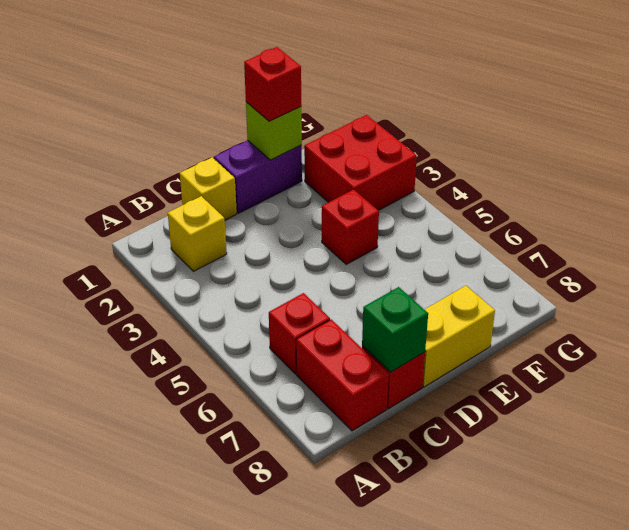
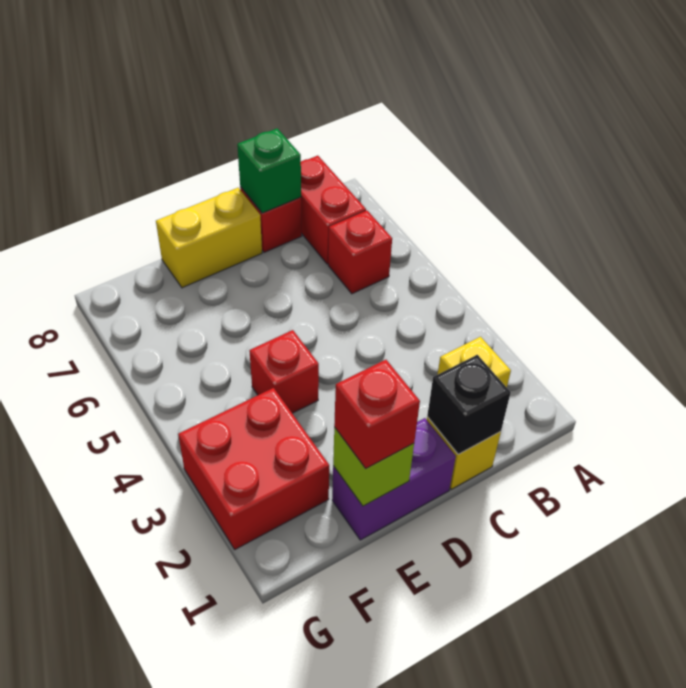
none -> black brick C1 level 2

